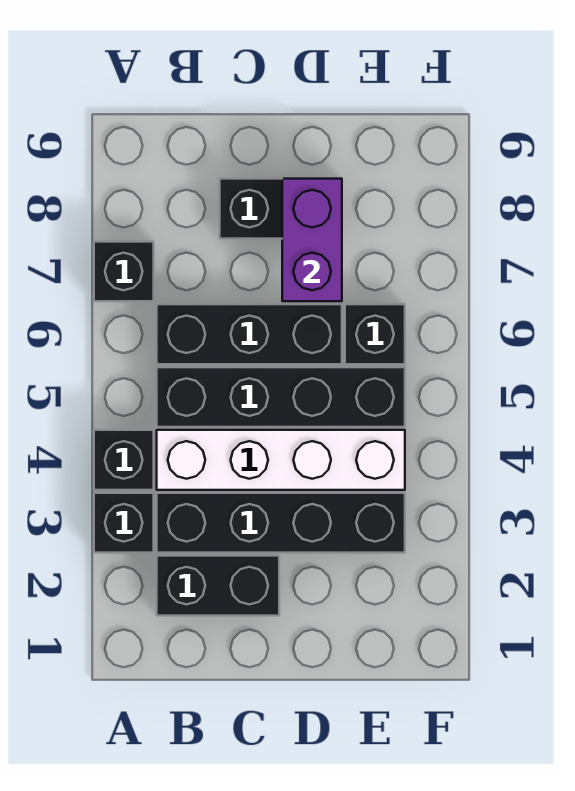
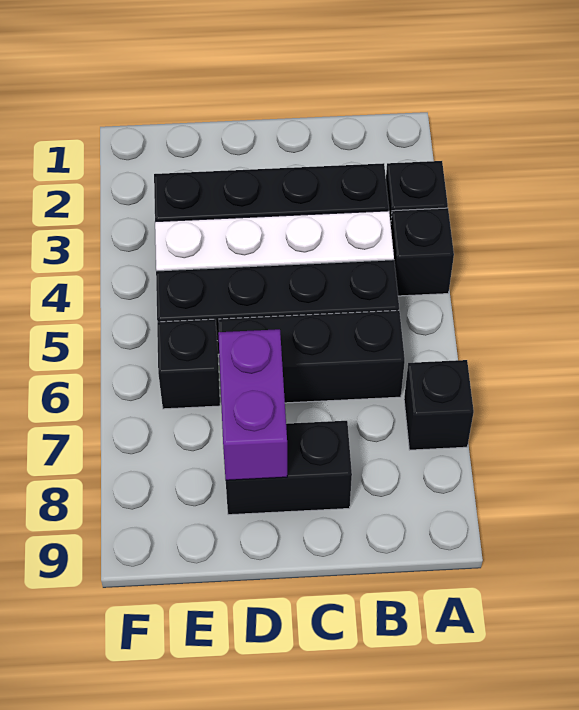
black brick B2:C2 level 1 -> none

